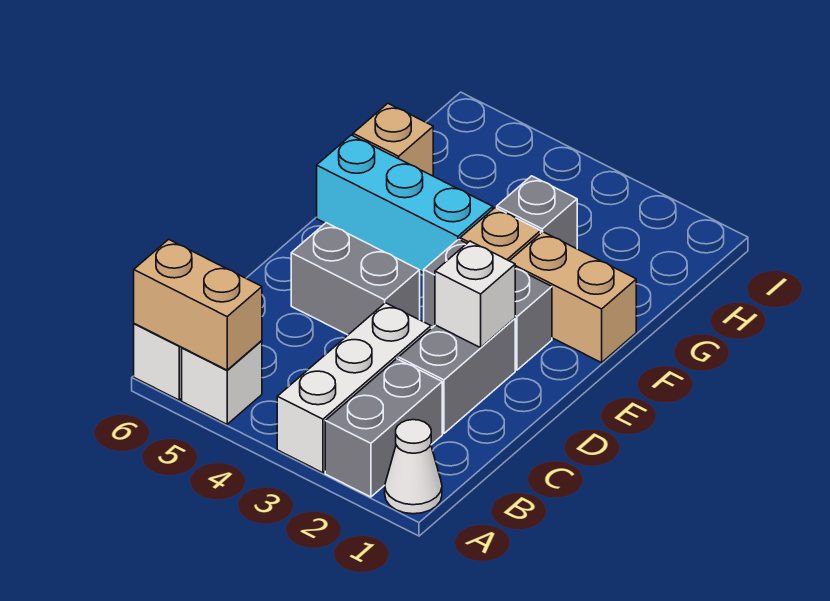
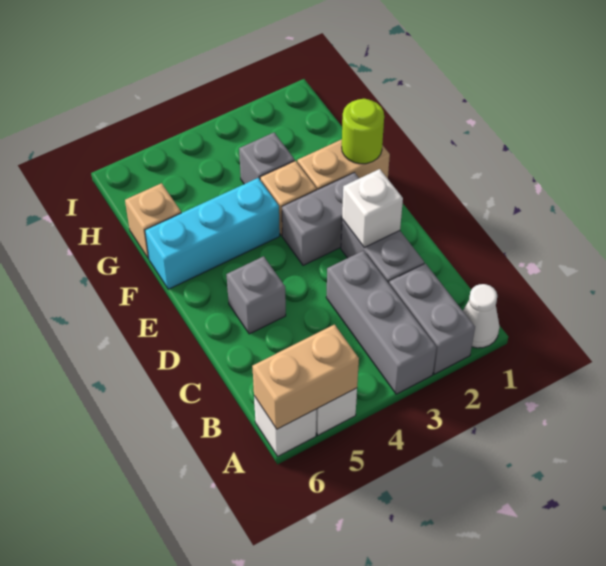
white brick A3:C3 level 1 -> grey brick A3:C3 level 1
grey brick D4:D5 level 1 -> grey brick D5 level 1
none -> lime round brick F1 level 2

